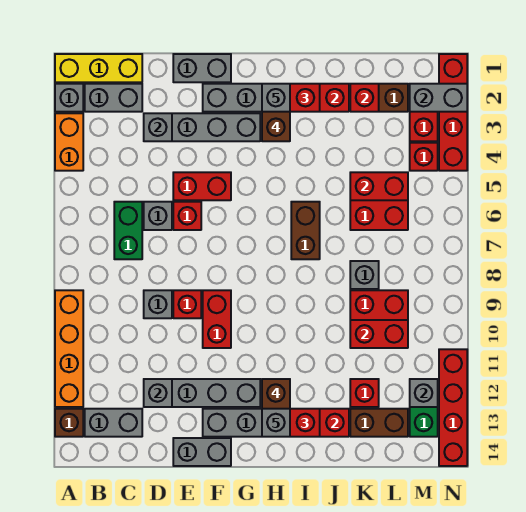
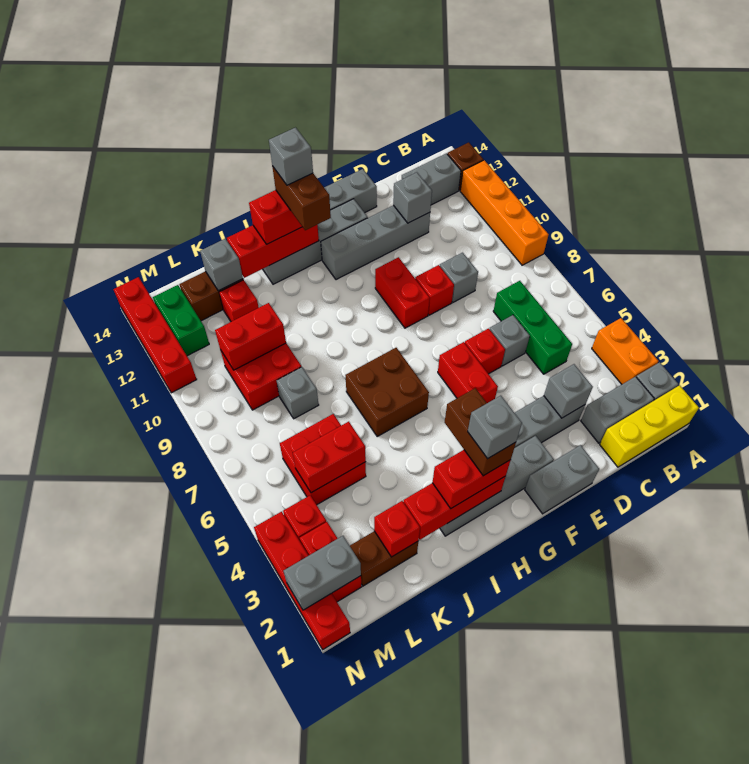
green brick C6:C7 level 1 -> green brick C5:C7 level 1
red brick E5:F5 level 1 -> red brick F5:F6 level 1
brown brick I6:I7 level 1 -> brown brick H6:I7 level 1
grey brick M12 level 2 -> grey brick K13 level 2

